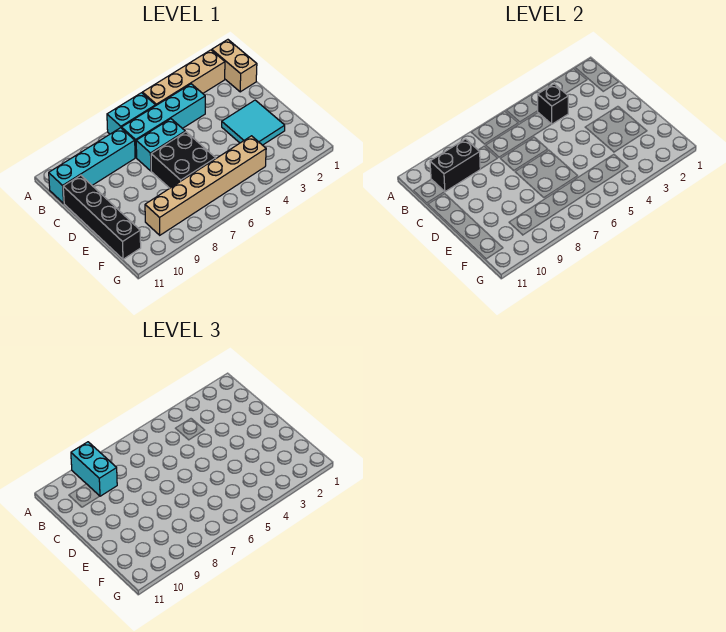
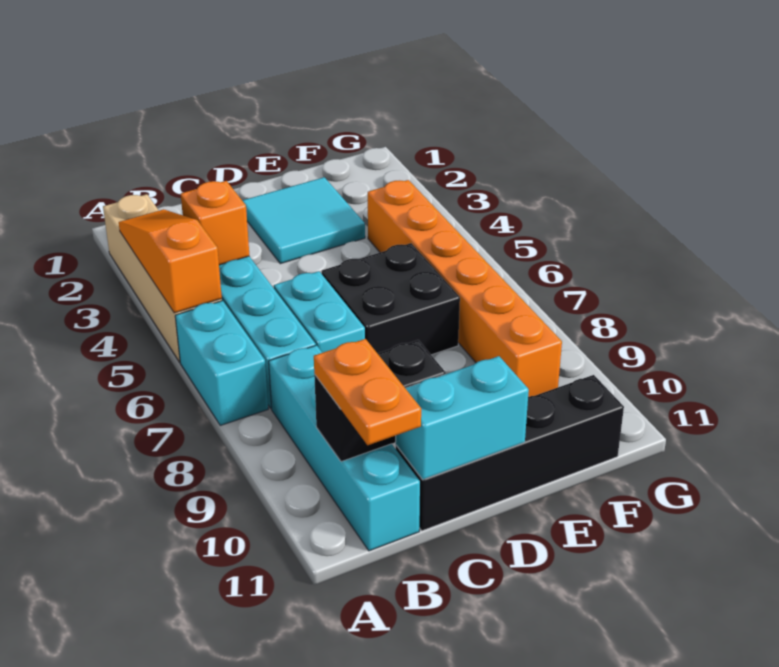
tan brick A1:B1 level 1 -> none
none -> orange slope A3:A5 level 2 top 5
cyan brick A9:B9 level 3 -> cyan brick C11:D11 level 2
black brick B4 level 2 -> orange brick B4 level 2
black brick B9:B10 level 2 -> black brick B10:C10 level 2
none -> orange plate B10:B11 level 3
tan brick F4:F9 level 1 -> orange brick F4:F9 level 1

